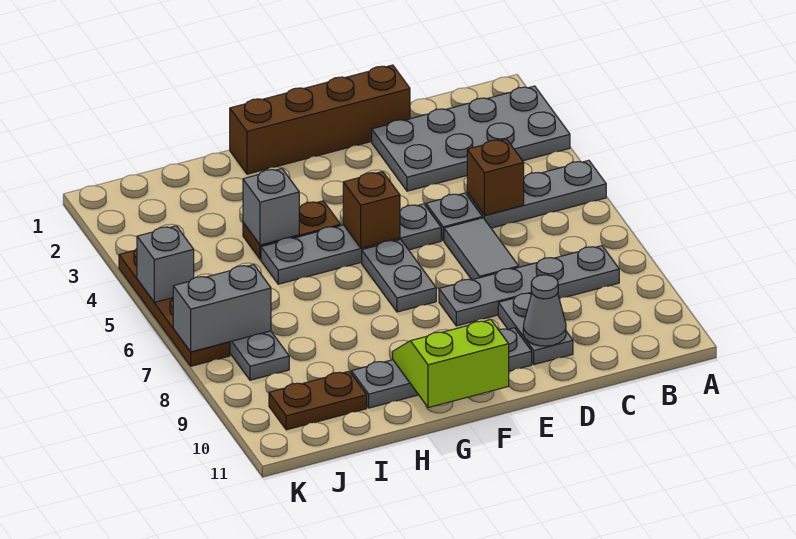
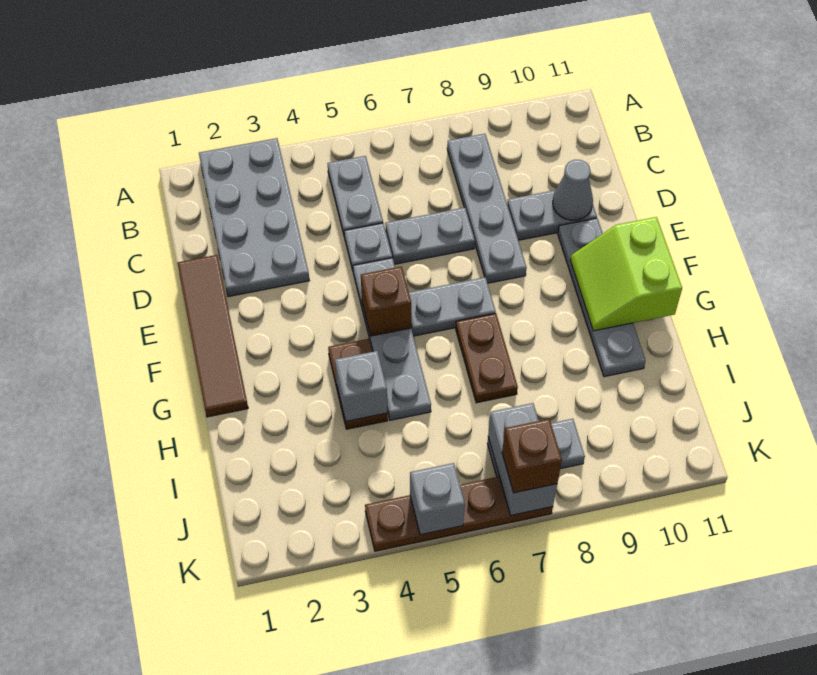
grey plate A5:C5 level 1 -> grey plate B5:C5 level 1
brown brick C5 level 2 -> brown brick K7 level 3
brown brick D1:G1 level 1 -> brown tile D1:G1 level 1
grey tile D6:D7 level 1 -> grey plate D6:D7 level 1
brown plate I10:J10 level 1 -> brown plate G7:H7 level 1

